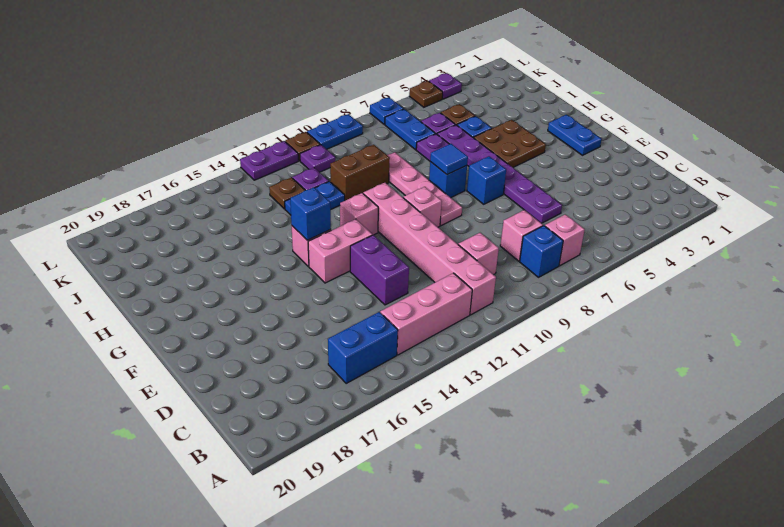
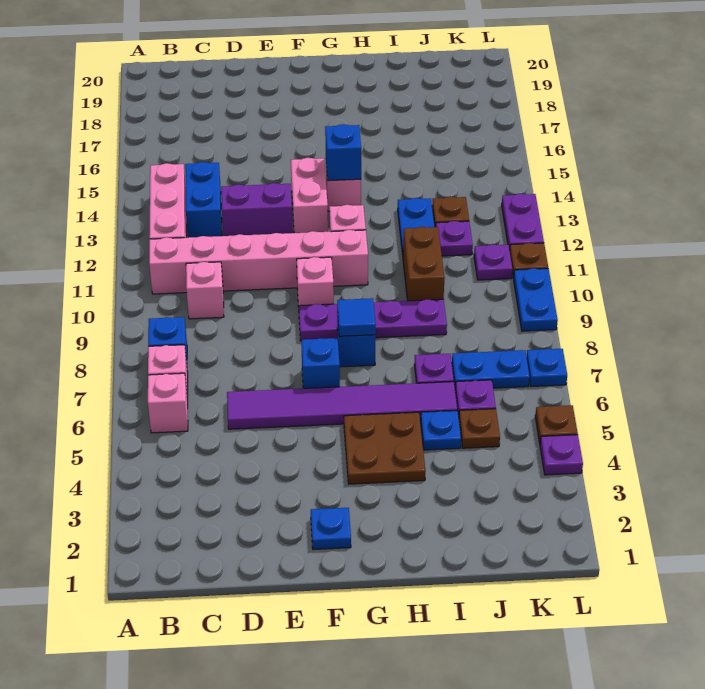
blue brick B15:B16 level 1 -> blue brick C13:C14 level 1
pink brick C8 level 1 -> pink brick B6 level 1
purple plate D6:I6 level 1 -> purple tile D6:I6 level 1
blue plate F2:G2 level 1 -> blue plate F2 level 1
pink plate F9:I9 level 1 -> purple plate F9:I9 level 1

